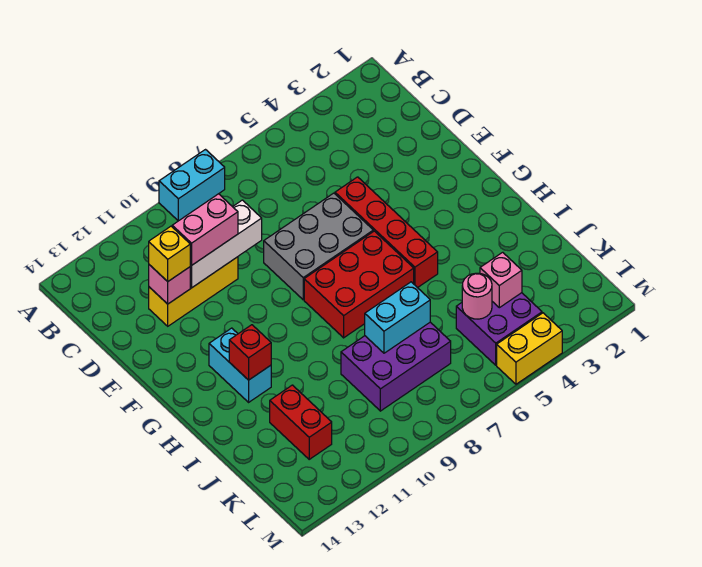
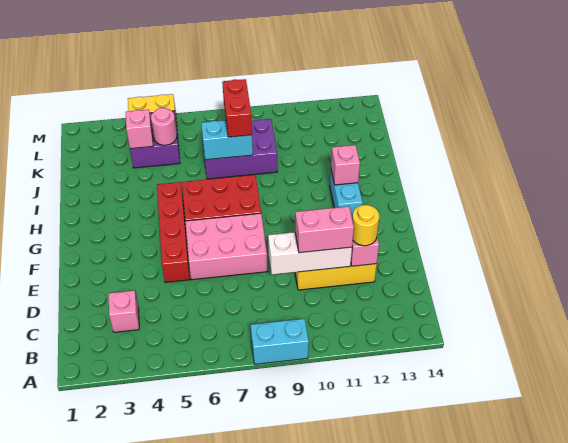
none -> pink brick C3 level 1
yellow brick D12 level 3 -> yellow round brick D12 level 3
grey brick E6:F8 level 1 -> pink brick E6:F8 level 1
red brick H12 level 2 -> pink brick H12 level 2
red brick J12:K12 level 1 -> red brick J8:K8 level 3

